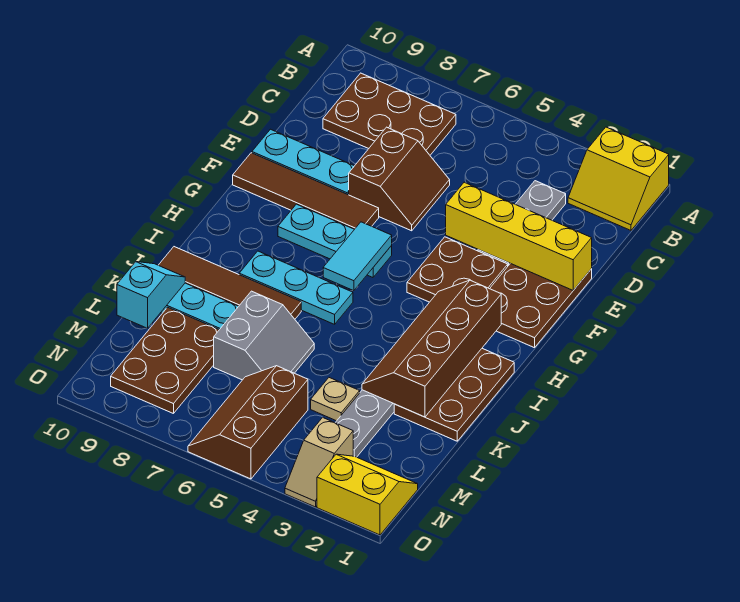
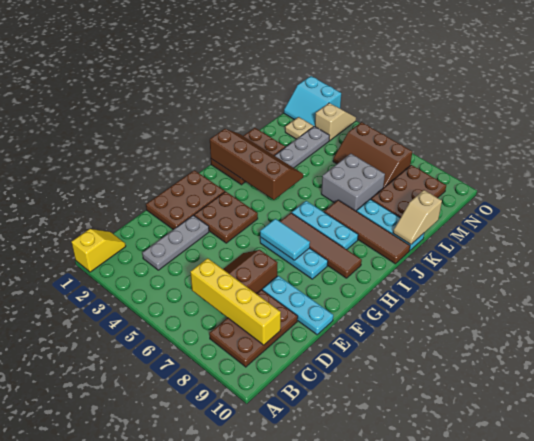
yellow slope A1:B2 level 1 top A -> yellow slope A1:B1 level 1 top A
brown plate B7:C9 level 1 -> brown plate B8:D9 level 1
yellow brick E1:E4 level 2 -> yellow brick C6:C9 level 2
brown tile F7:F10 level 1 -> brown tile H6:H9 level 1
cyan tile G6:H6 level 2 -> cyan tile G6:G7 level 2
brown slope H2:K3 level 2 top 2 -> brown slope I1:J4 level 2 top I
grey slope K6:L7 level 1 top 7 -> grey brick K6:L7 level 1
cyan slope K10:L10 level 2 top L -> tan slope K10:L10 level 2 top L
tan plate L4 level 1 -> tan plate M2 level 1
brown slope M5:O6 level 1 top 5 -> brown slope M5:N7 level 1 top N
yellow slope N1:O2 level 1 top O -> cyan slope N1:O2 level 1 top O

